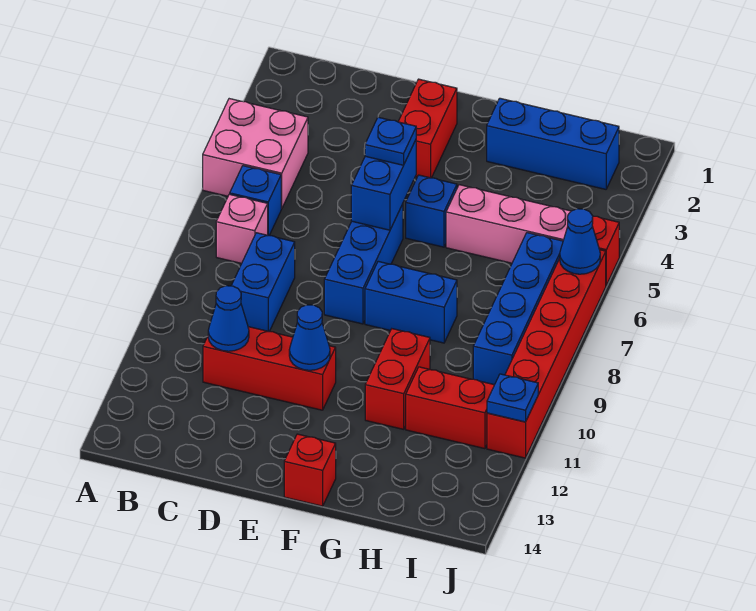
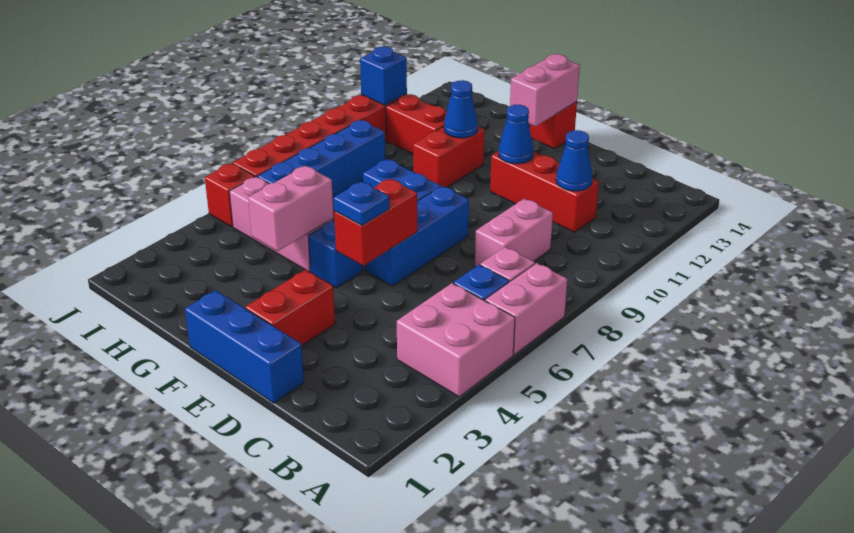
none -> pink brick A6:A7 level 1
blue brick C8:C9 level 1 -> pink brick C8:C9 level 1
blue brick E5:E6 level 2 -> red brick E5:E6 level 2
none -> pink brick F13:F14 level 2
blue brick G2:I2 level 1 -> blue brick D1:F1 level 1
none -> pink brick G4:G5 level 2
blue cone J6 level 2 -> blue cone G11 level 2
blue plate J11 level 2 -> blue brick J11 level 2

